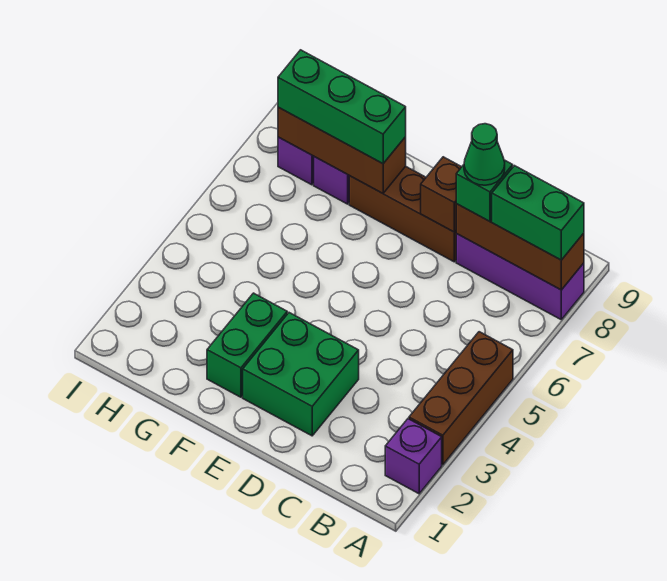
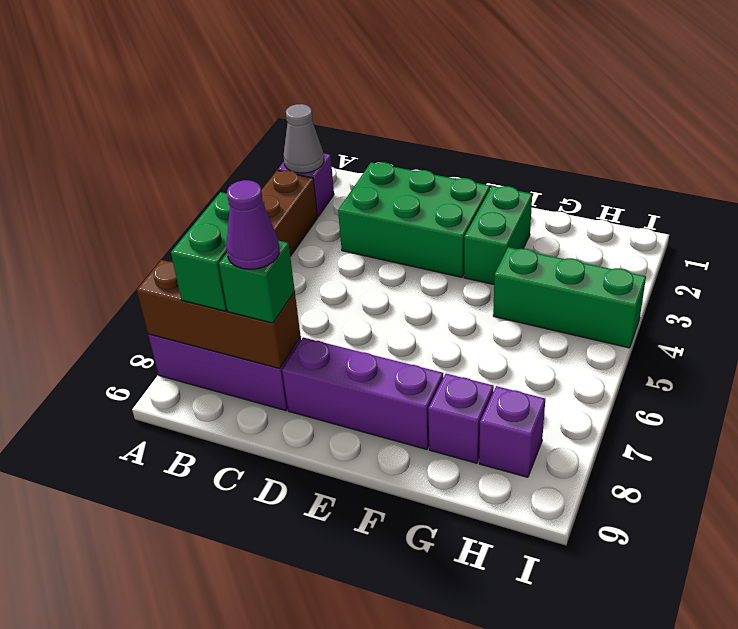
none -> grey cone A2 level 2
green brick A8:B8 level 3 -> green brick B7:B8 level 3
green cone C8 level 4 -> purple cone C8 level 4
green brick D2:E3 level 1 -> green brick C2:E3 level 1
brown brick D8:F8 level 1 -> purple brick D8:F8 level 1
brown brick D8 level 2 -> none
brown brick F8:H8 level 2 -> none
green brick F8:H8 level 3 -> green brick G4:I4 level 1

